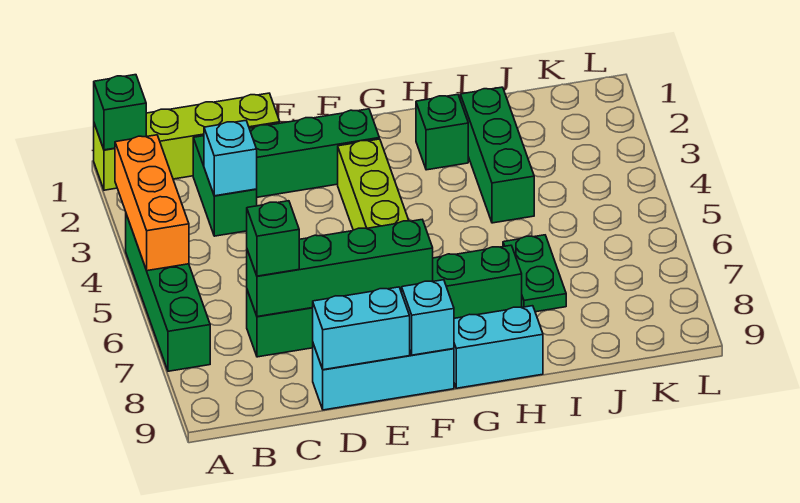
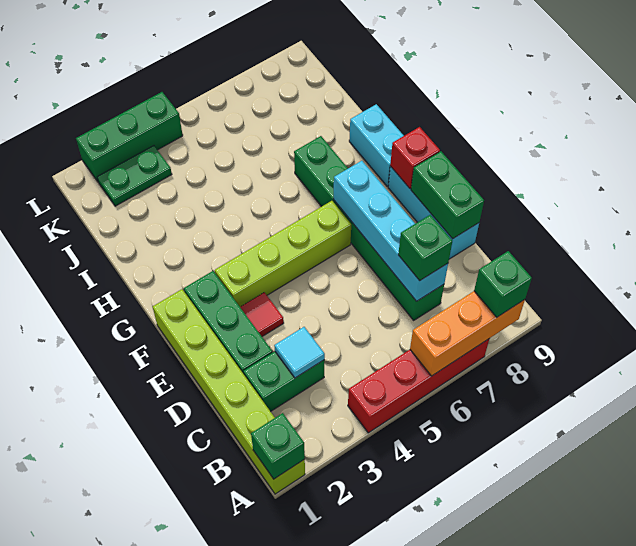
lime brick A1:D1 level 1 -> lime brick A1:F1 level 1
orange brick A3:A5 level 2 -> orange brick A6:A8 level 2
green brick A4:A7 level 1 -> red brick A4:A7 level 1
cyan brick C3 level 2 -> cyan tile C3 level 2
green brick C7:F7 level 2 -> cyan brick C7:F7 level 2
cyan brick D9:E9 level 2 -> green brick D9:E9 level 2
none -> red tile E3 level 1
cyan brick F9 level 2 -> red brick F9 level 2
green brick H2 level 1 -> green brick A8 level 3
green brick I2:I4 level 1 -> green brick L2:L4 level 1
green plate I6:I7 level 1 -> green plate K2:K3 level 1

